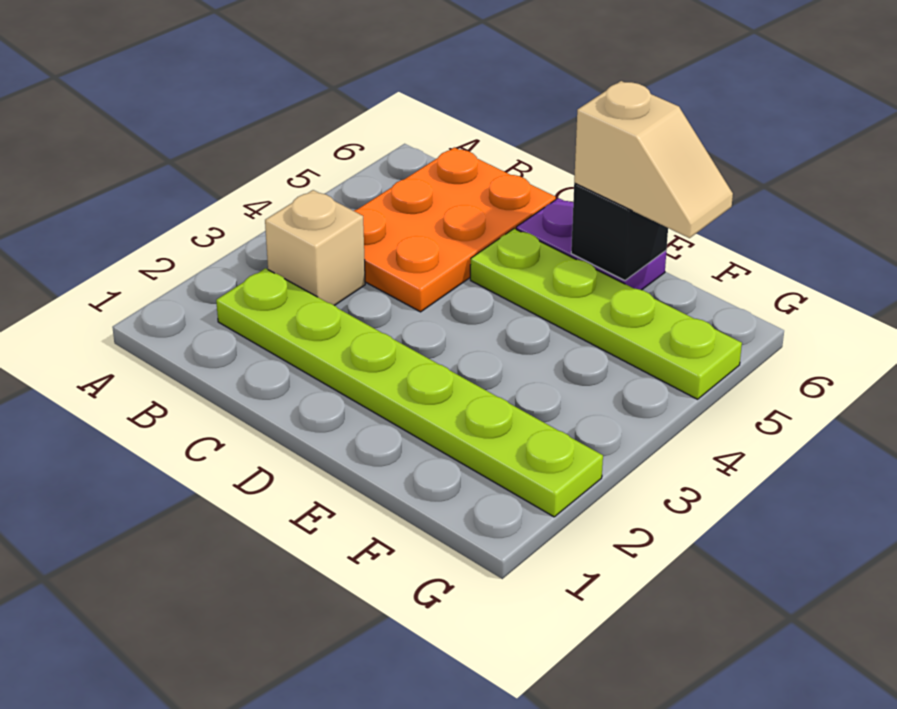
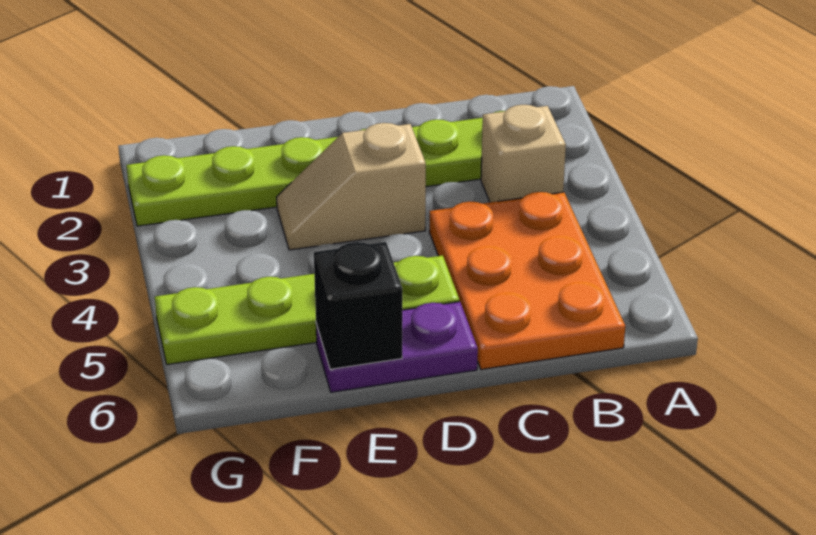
tan slope E6:F6 level 3 top E -> tan slope D3:E3 level 1 top D

